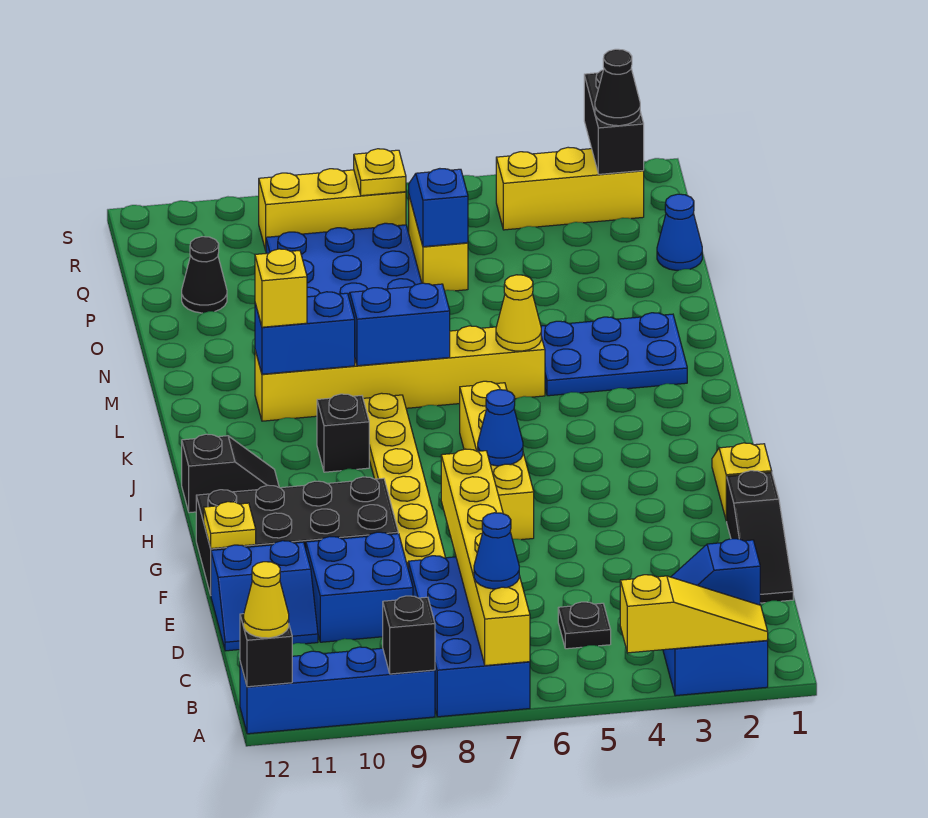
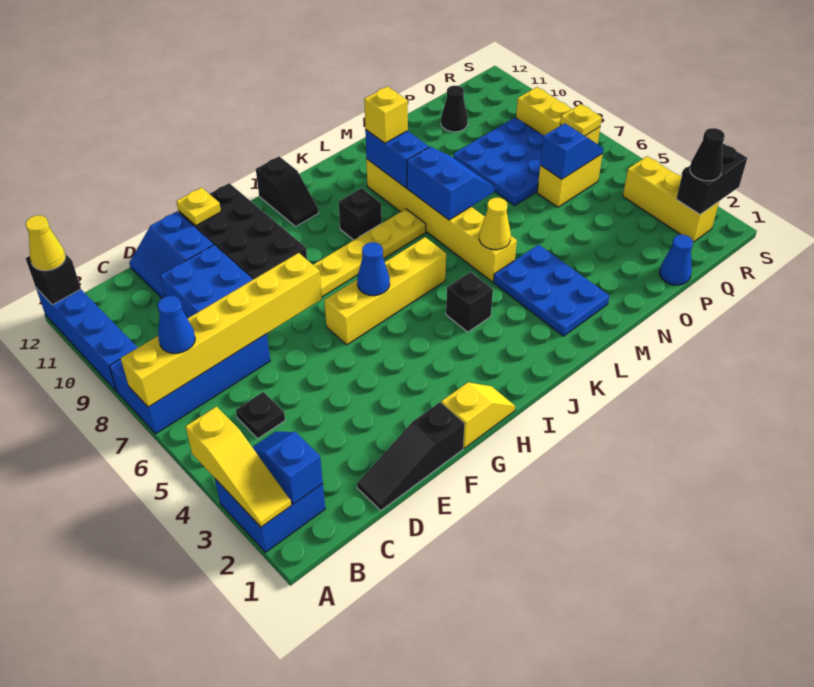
black brick A9 level 2 -> black brick J4 level 1

